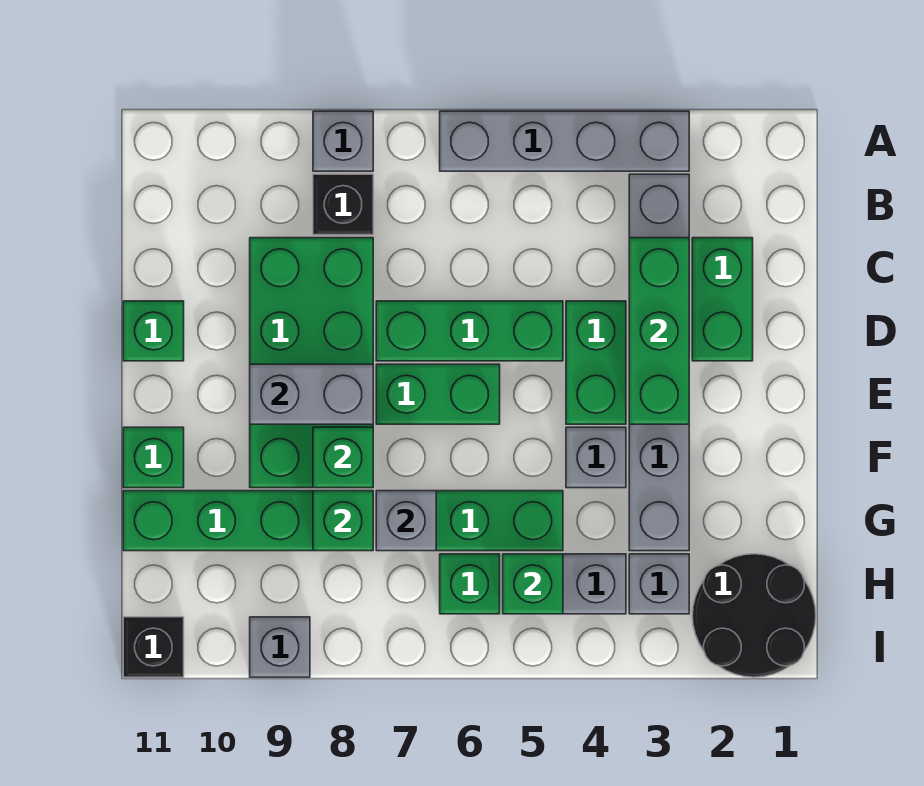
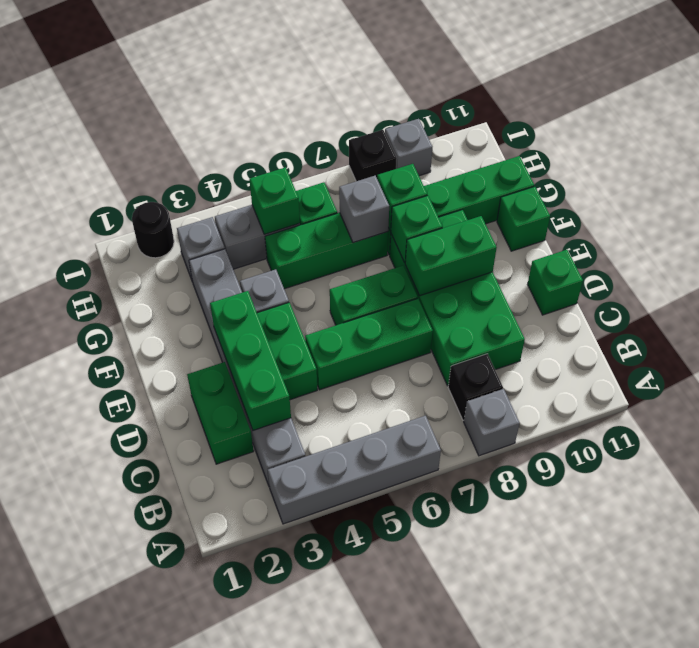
grey brick E8:E9 level 2 -> green brick E8:E9 level 2
black round brick H1:I2 level 1 -> black round brick I2 level 1
black brick I11 level 1 -> black brick I8 level 1

